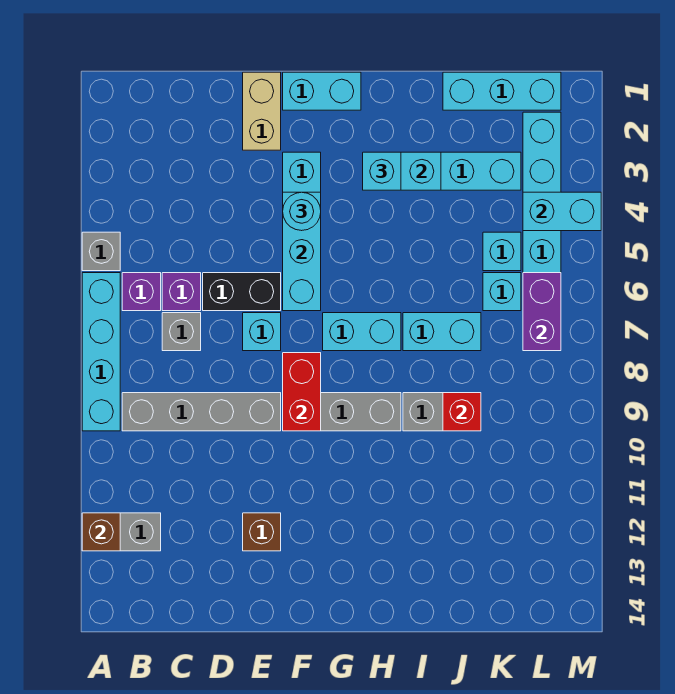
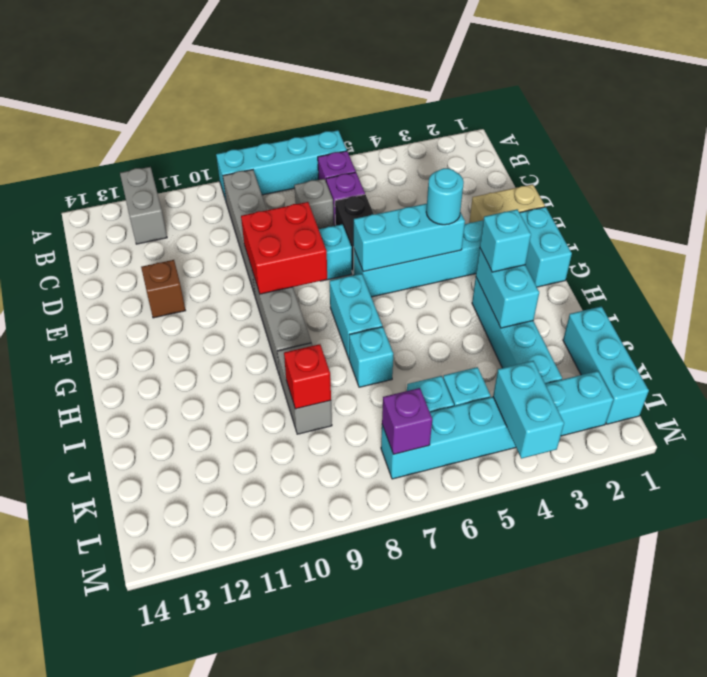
grey brick A5 level 1 -> none
brown brick A12 level 2 -> none
red brick F8:F9 level 2 -> red brick E8:F9 level 2
cyan brick I7:J7 level 1 -> cyan brick I7 level 1
purple brick L6:L7 level 2 -> purple brick L7 level 2

